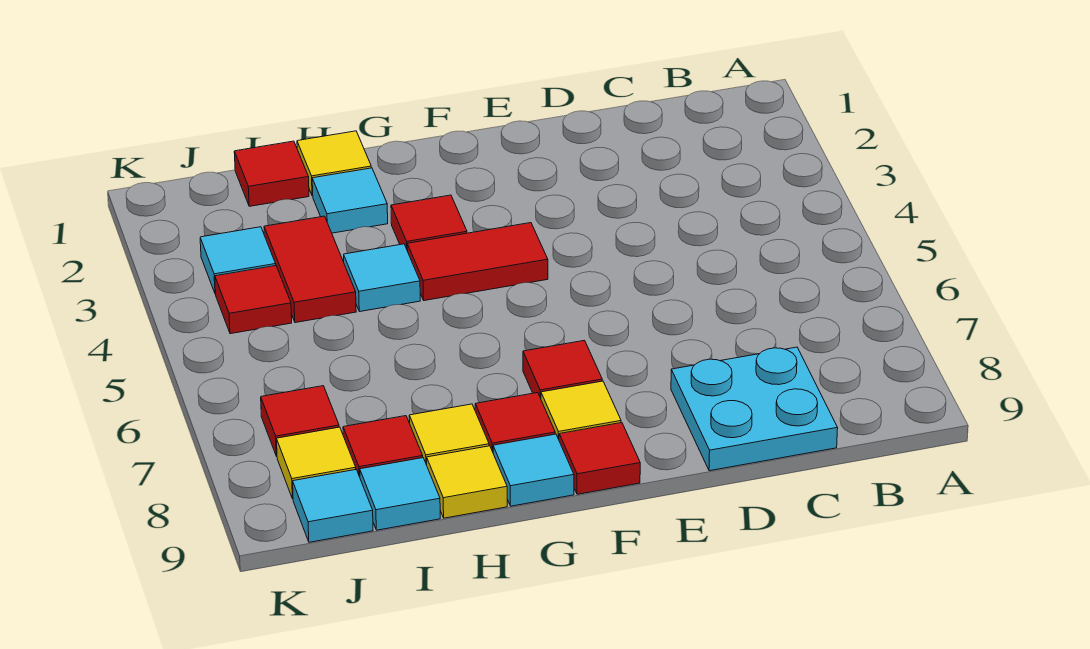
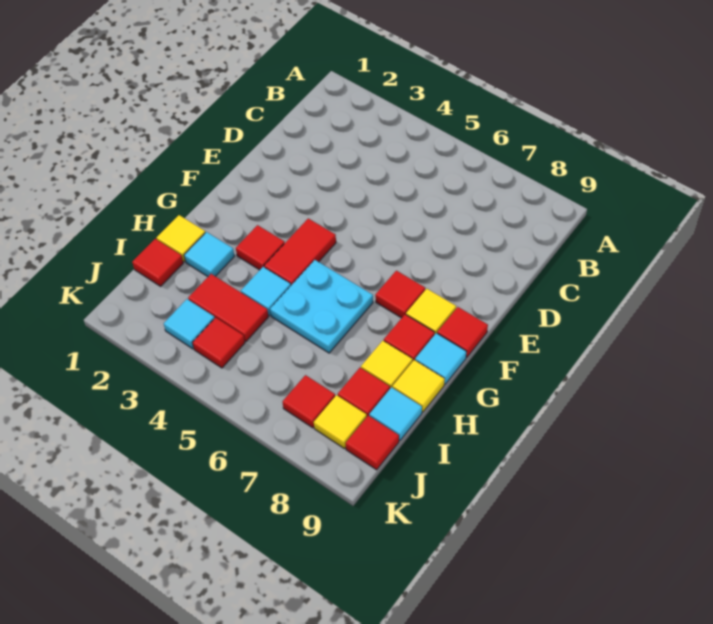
cyan plate C8:D9 level 1 -> cyan plate G5:H6 level 1
cyan tile J9 level 1 -> red tile J9 level 1

